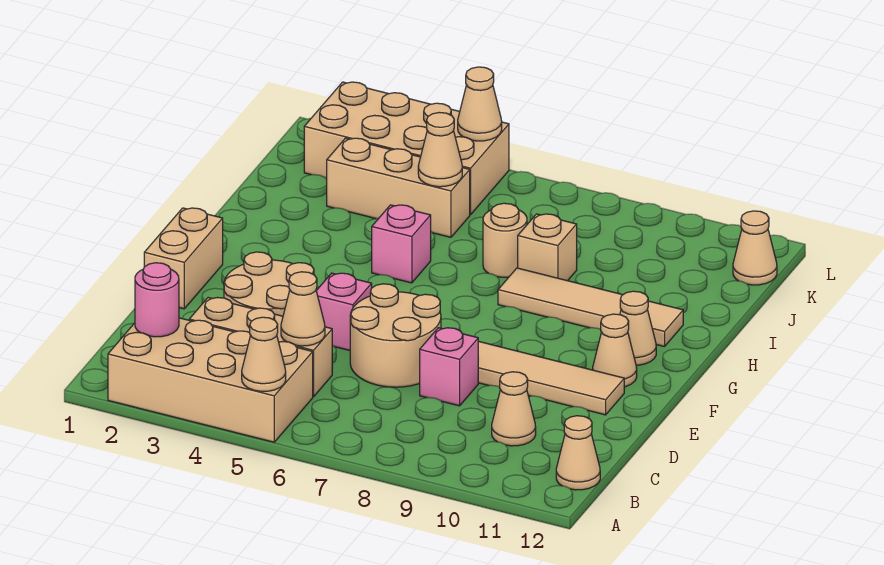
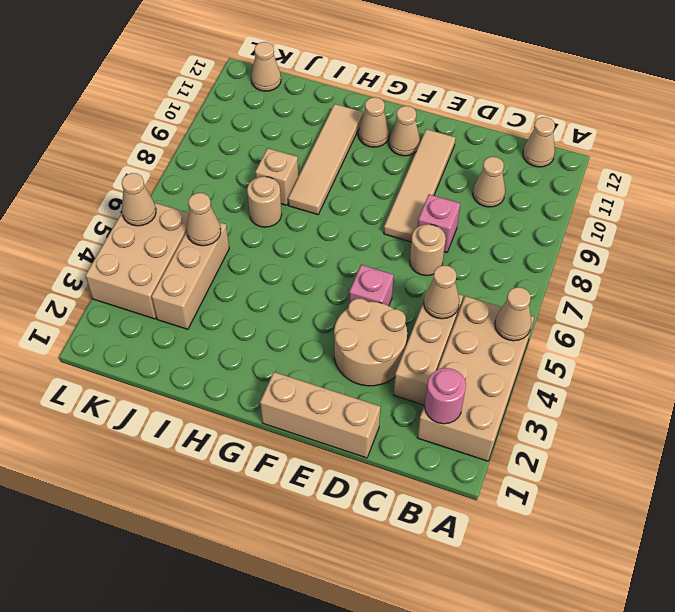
tan round brick D6:E7 level 1 -> tan round brick D7 level 1
tan brick E1:F1 level 1 -> tan brick D1:F1 level 1
pink brick H5 level 1 -> none
tan brick K2:L5 level 1 -> tan brick K3:L5 level 1

